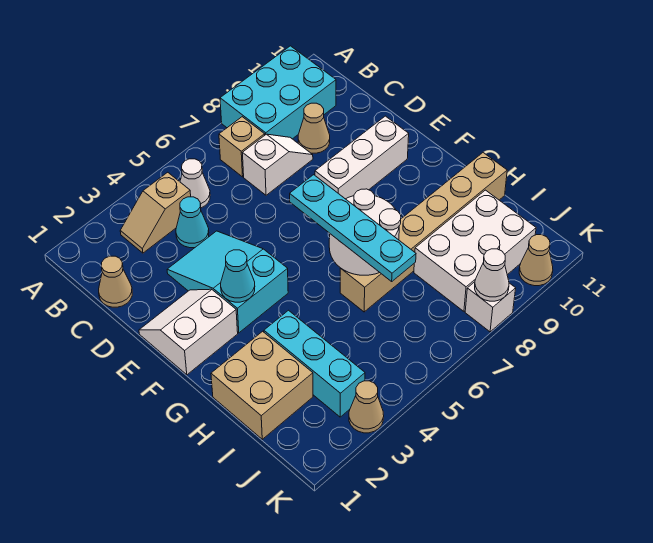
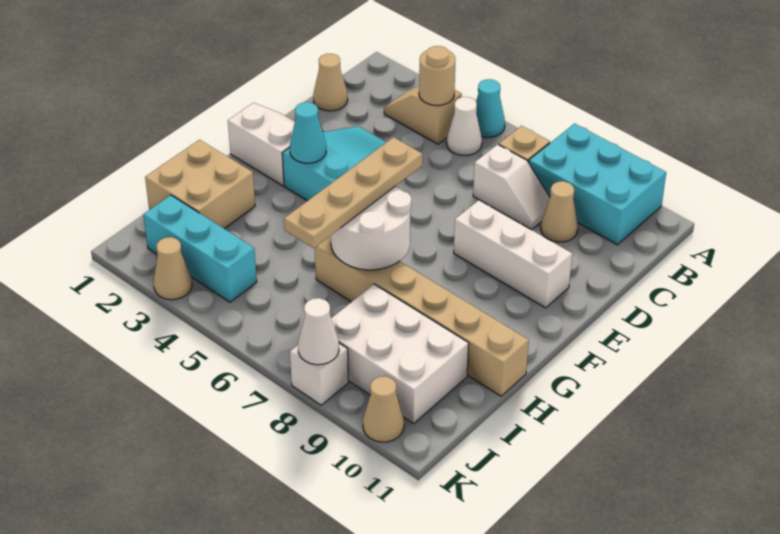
none -> tan round brick B4 level 2
cyan cone C4 level 1 -> cyan cone A5 level 1
cyan plate F6:I6 level 3 -> tan plate F6:I6 level 3
cyan brick H3:J3 level 1 -> cyan brick J2:J4 level 1

